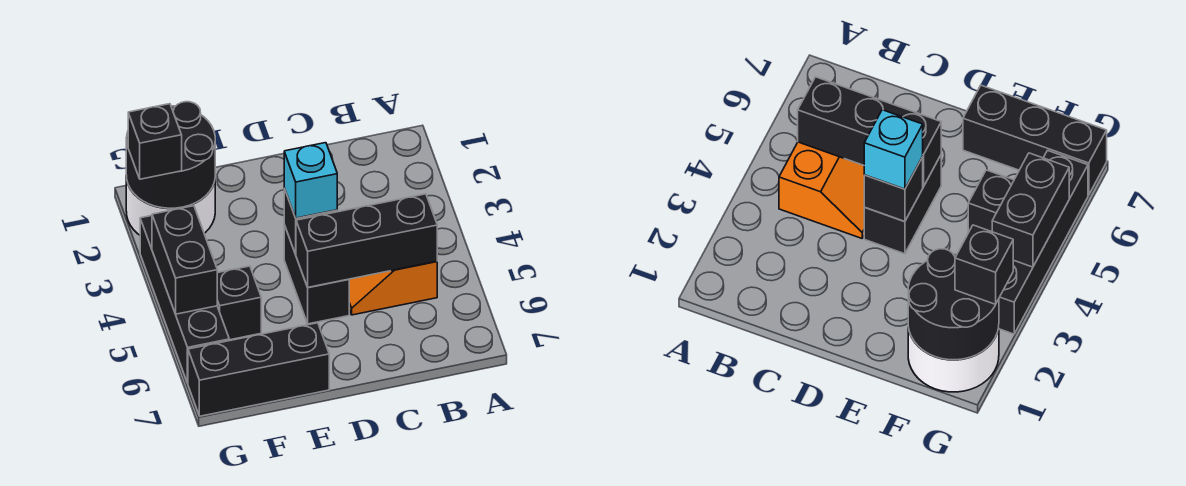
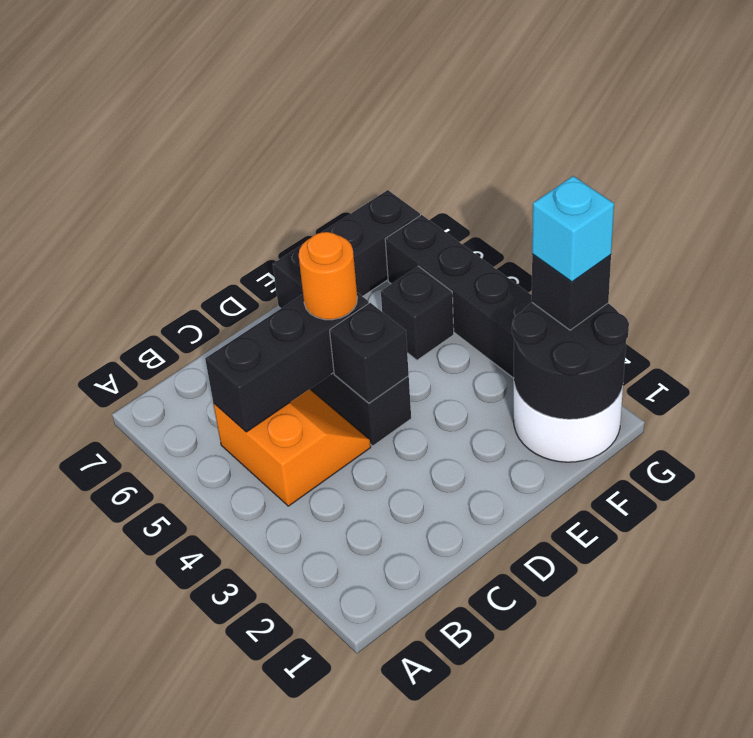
cyan brick D4 level 3 -> cyan brick G2 level 4
none -> orange round brick D5 level 3
black brick G4:G5 level 2 -> none

